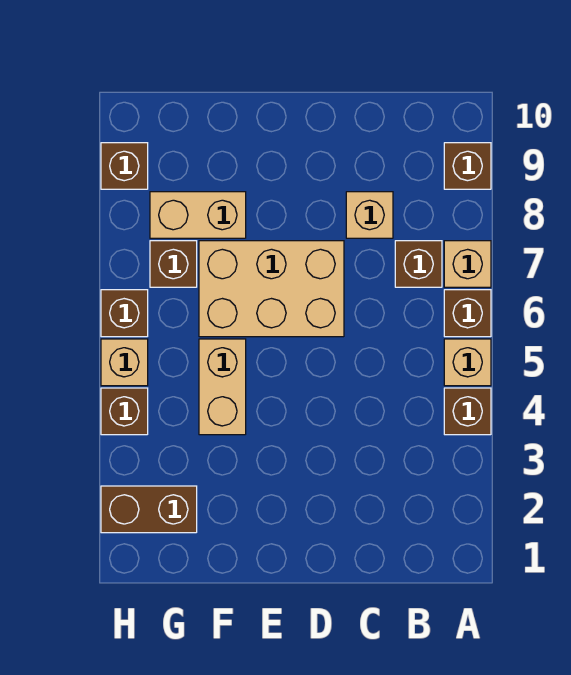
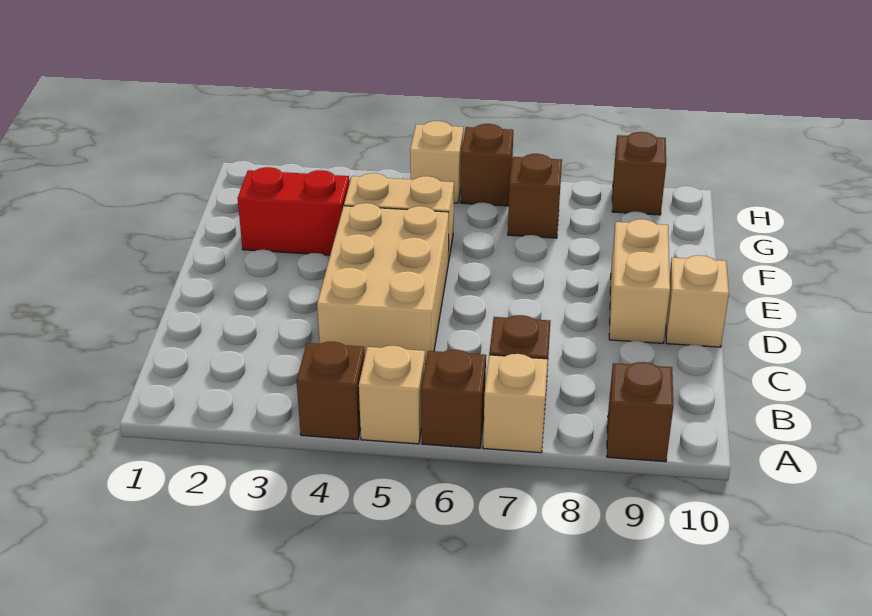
tan brick C8 level 1 -> tan brick D10 level 1
tan brick D6:F7 level 1 -> tan brick C4:E5 level 1
none -> red brick F2:F3 level 1
tan brick F8:G8 level 1 -> tan brick D9:E9 level 1
brown brick G2:H2 level 1 -> none
brown brick H4 level 1 -> none

